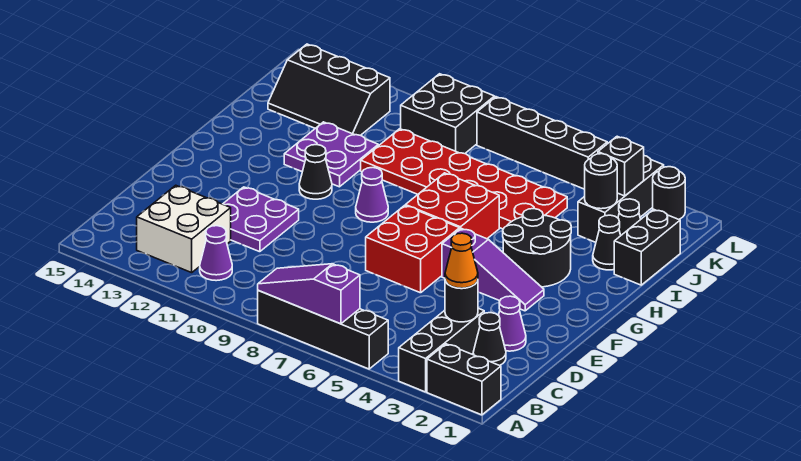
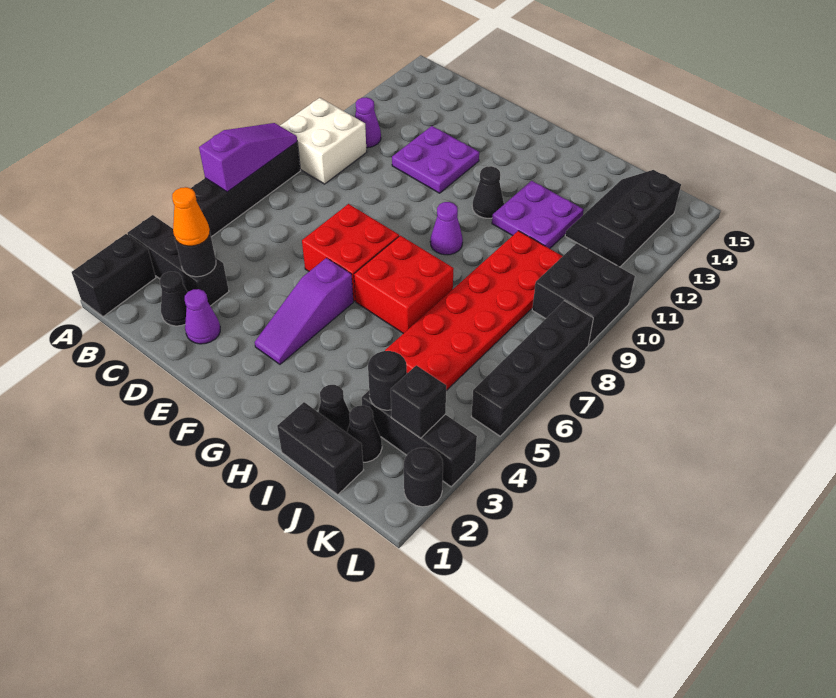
white brick B12:C13 level 1 -> white brick A9:B10 level 1
black round brick G3:H4 level 1 -> none

